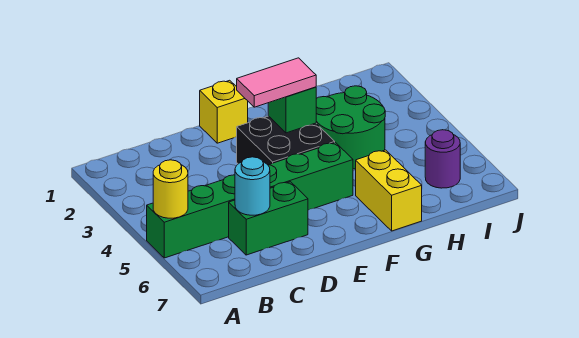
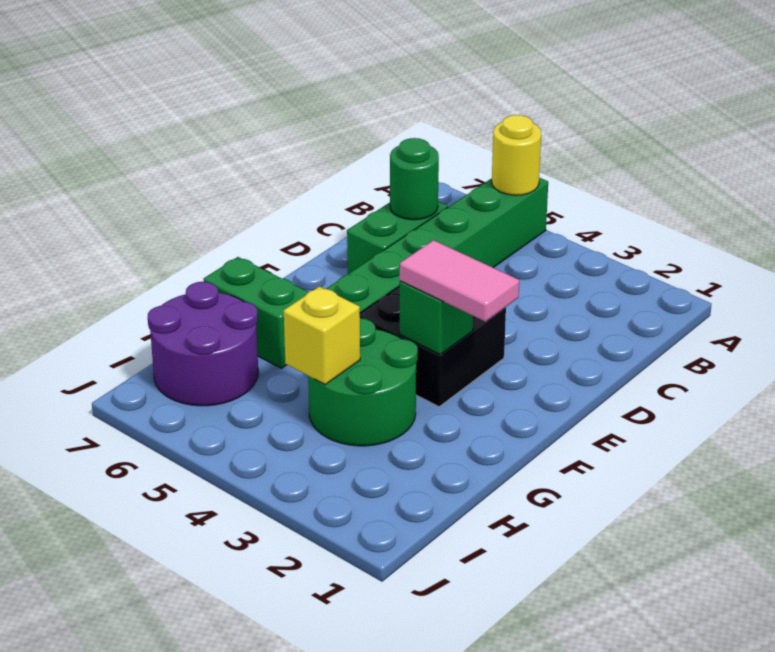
cyan round brick C6 level 2 -> green round brick C6 level 2
yellow brick E1 level 1 -> yellow brick H4 level 2
pink tile E3:F3 level 3 -> pink tile F2:F3 level 3
yellow brick G6:G7 level 1 -> green brick G6:G7 level 1
purple round brick I6 level 1 -> purple round brick H6:I7 level 1

